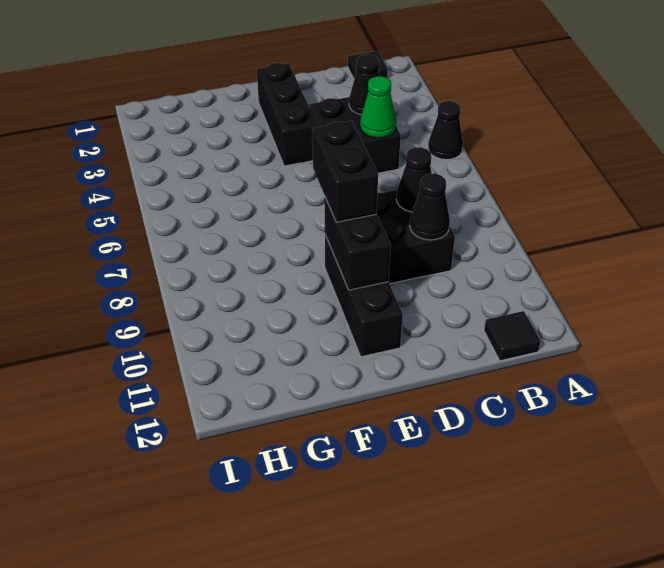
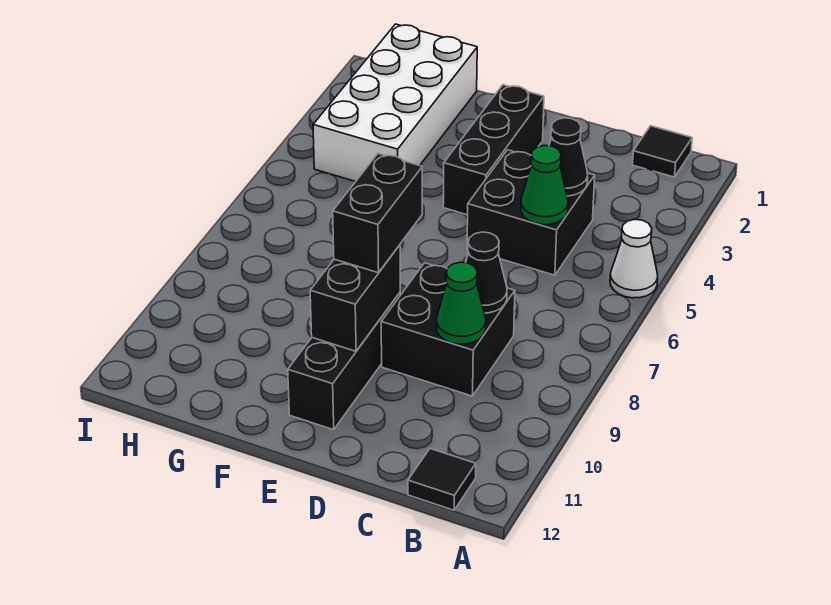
black cone A5 level 1 -> white cone A5 level 1
black cone C9 level 2 -> green cone C9 level 2
none -> white brick G1:H4 level 1

